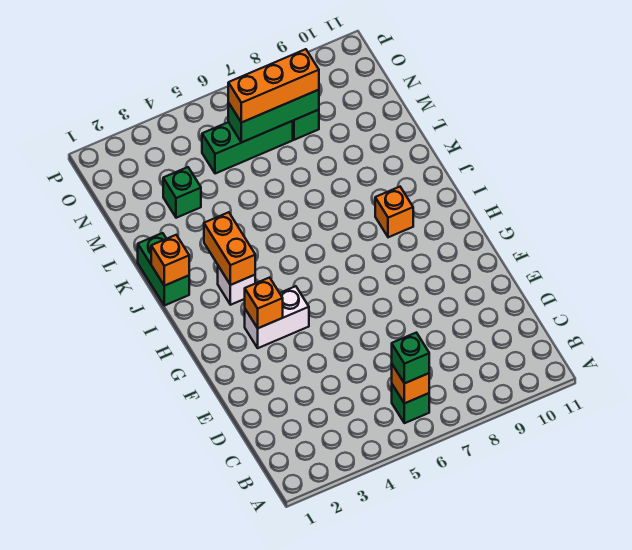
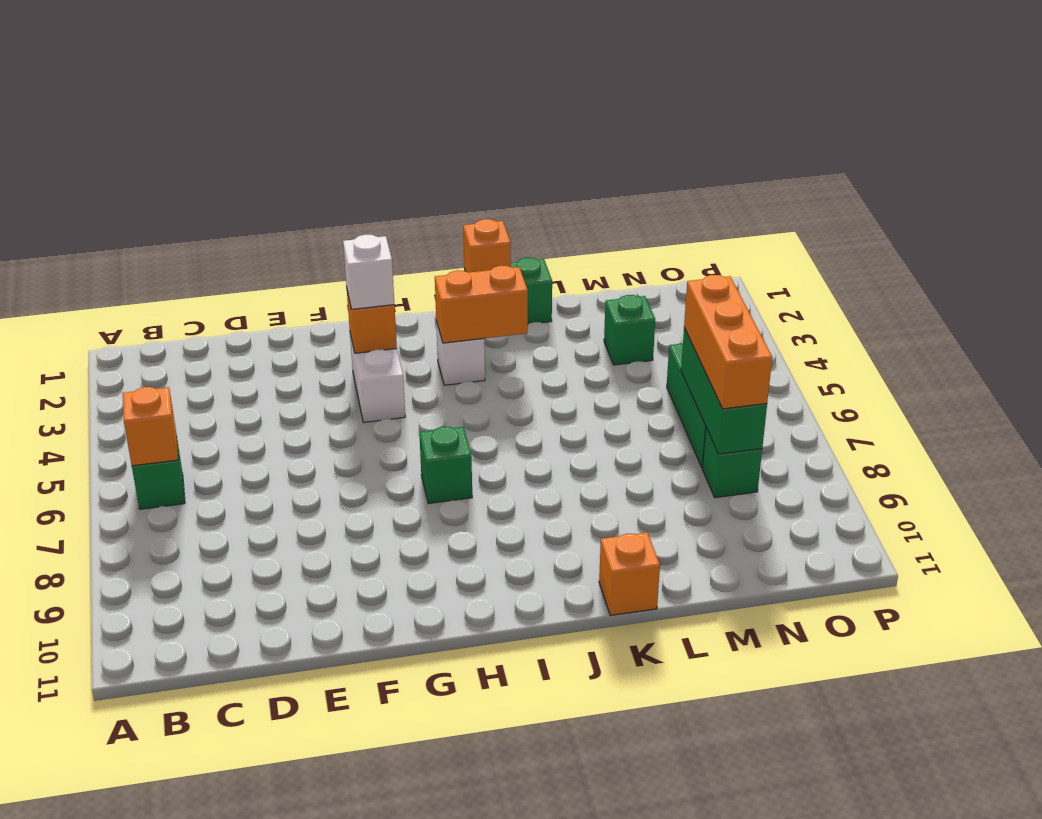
green brick B6 level 3 -> green brick H7 level 1
none -> white brick G3 level 3
orange brick I9 level 1 -> orange brick K11 level 1

